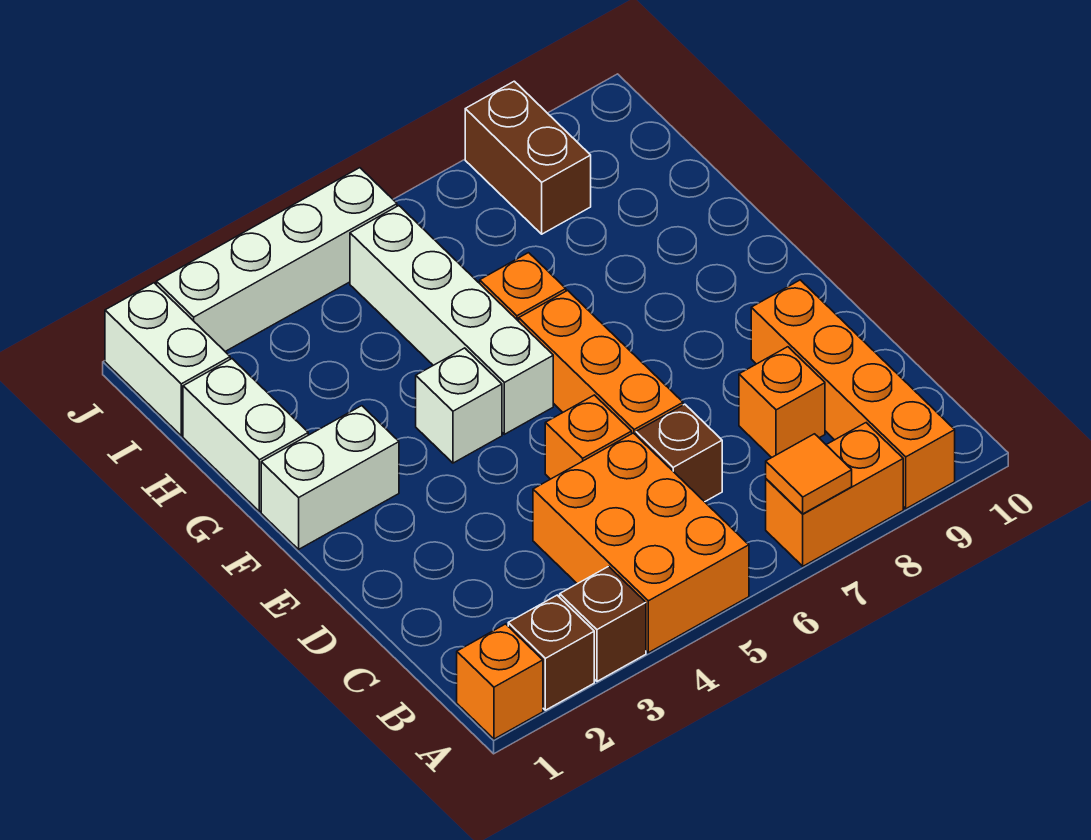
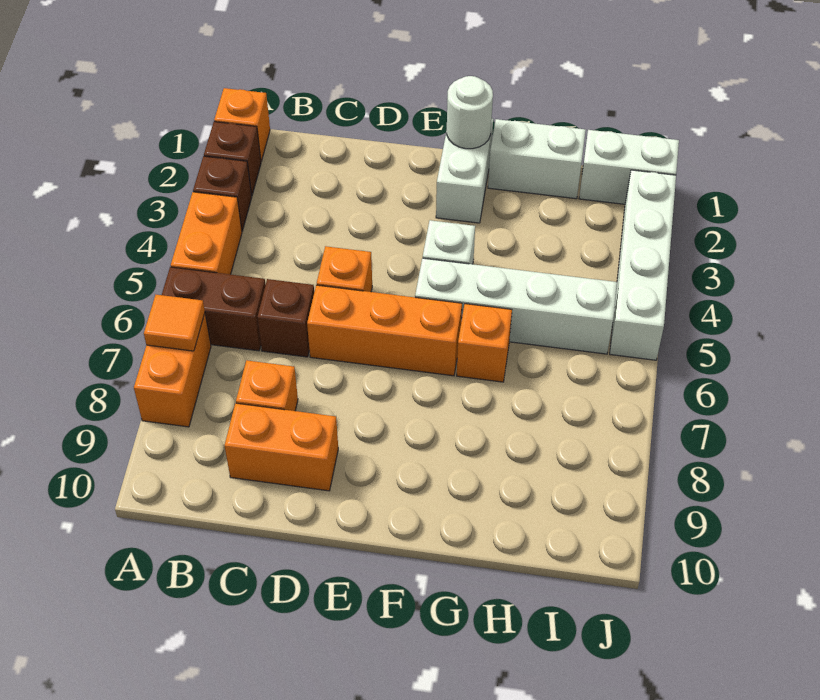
orange brick A4:C5 level 1 -> orange brick A4:A5 level 1
orange brick A9:D9 level 1 -> orange brick C9:D9 level 1
none -> white round brick F1 level 2
brown brick I8:J8 level 1 -> brown brick A6:B6 level 1

